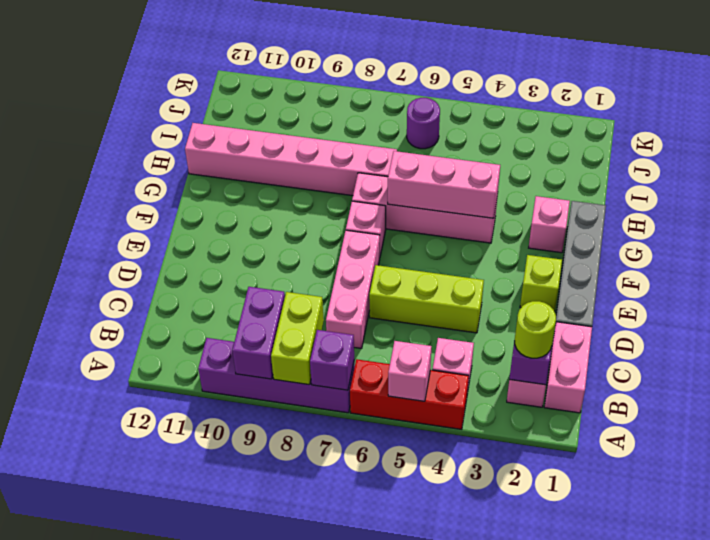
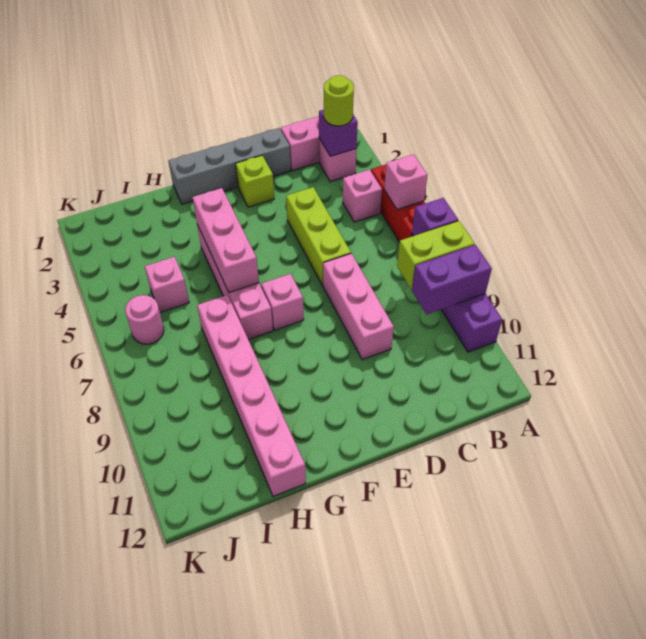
pink brick C7:E7 level 1 -> pink brick D7:D9 level 1
pink brick G2 level 1 -> pink brick I5 level 1
purple round brick J6 level 1 -> pink round brick J6 level 1

